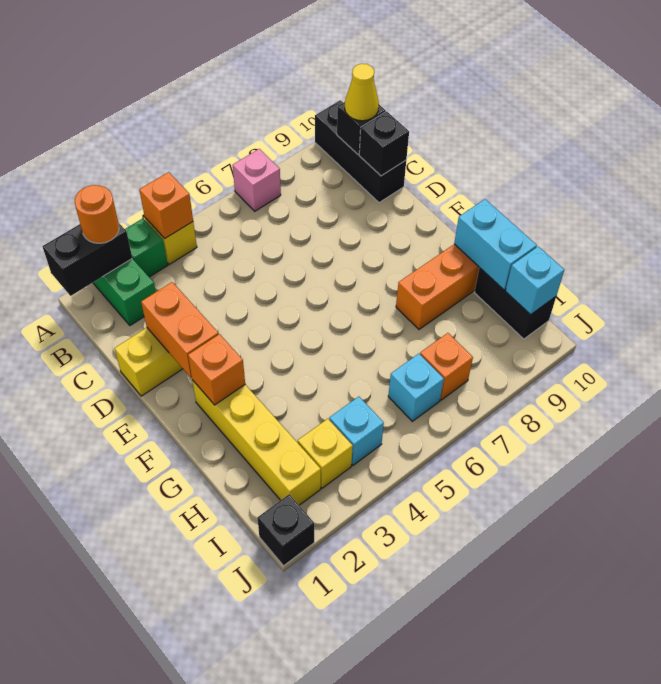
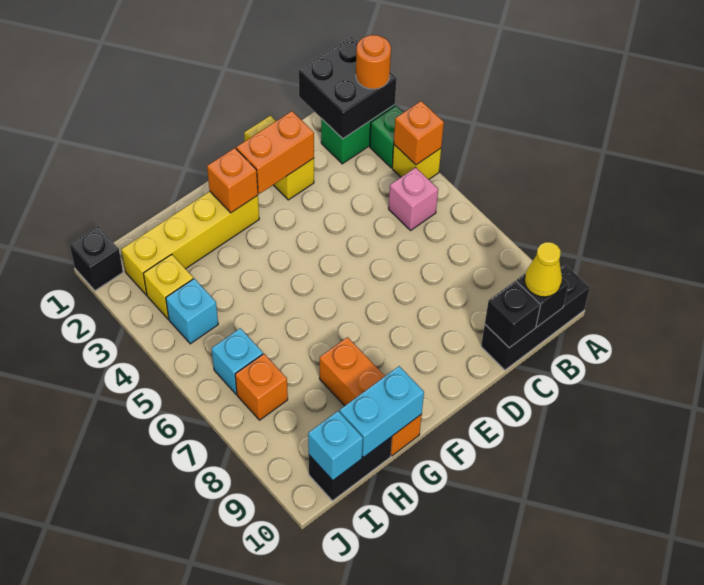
black brick A1:A2 level 2 -> black brick A1:B2 level 2
pink brick A7 level 1 -> pink brick B5 level 1

